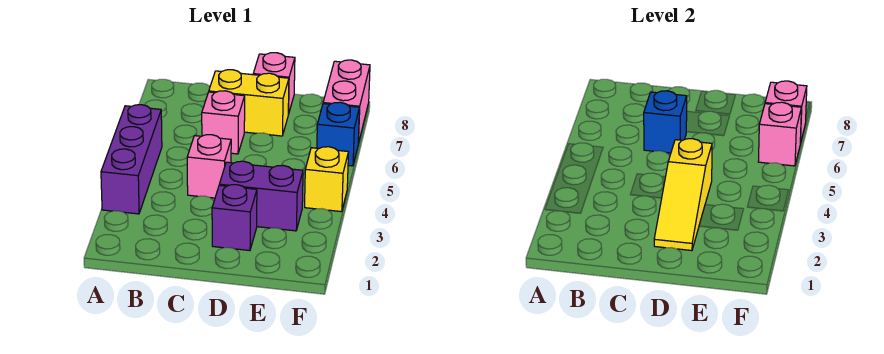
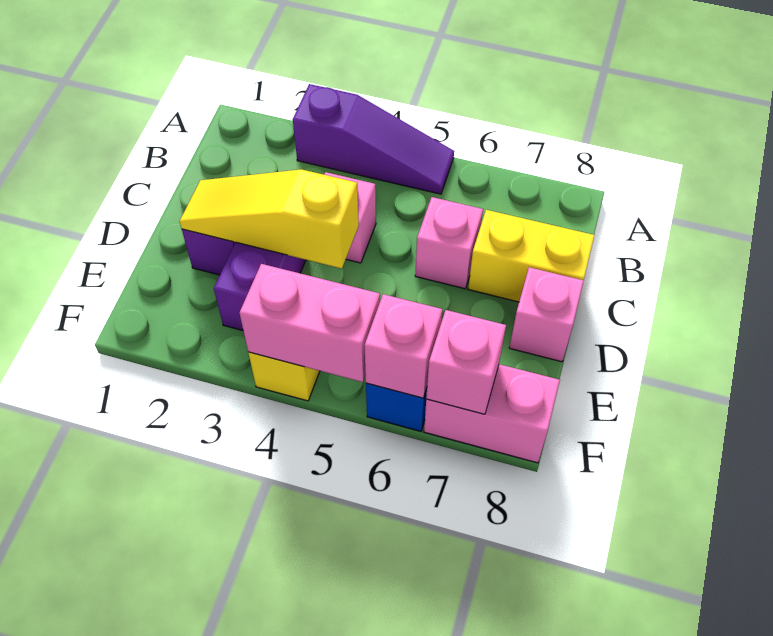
purple brick A3:A5 level 1 -> purple slope A3:A5 level 1 top 3
blue brick C6 level 2 -> none
yellow brick C7:D7 level 1 -> yellow brick C7:C8 level 1
none -> pink brick F4:F5 level 2

